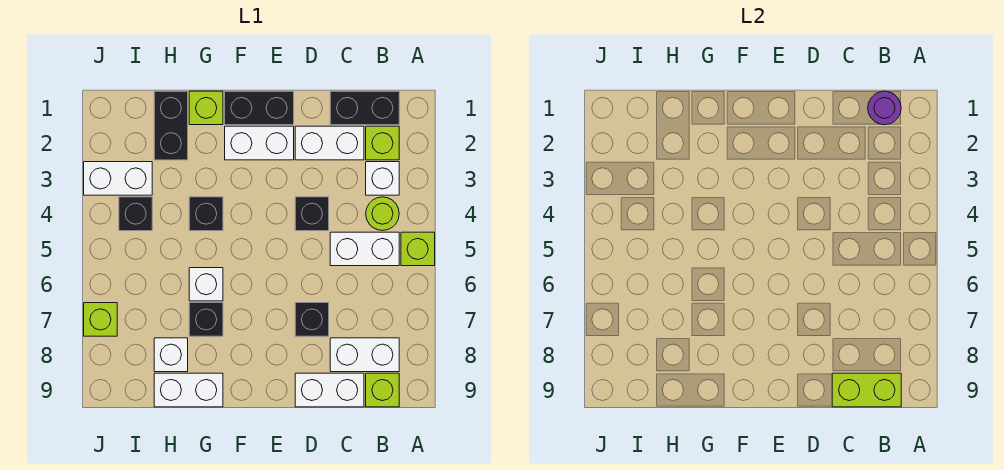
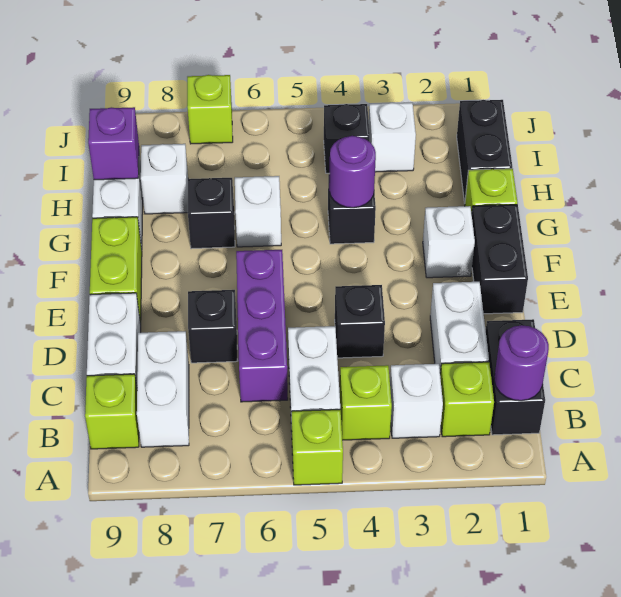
lime round brick B4 level 1 -> lime brick B4 level 1
lime brick B9:C9 level 2 -> lime brick E9:F9 level 1
none -> purple brick C6:E6 level 1
white brick E2:F2 level 1 -> white brick F2 level 1
none -> purple round brick G4 level 2
black brick H1:H2 level 1 -> black brick H1:I1 level 1
none -> purple brick H9 level 2
white brick I3:J3 level 1 -> white brick I3 level 1

